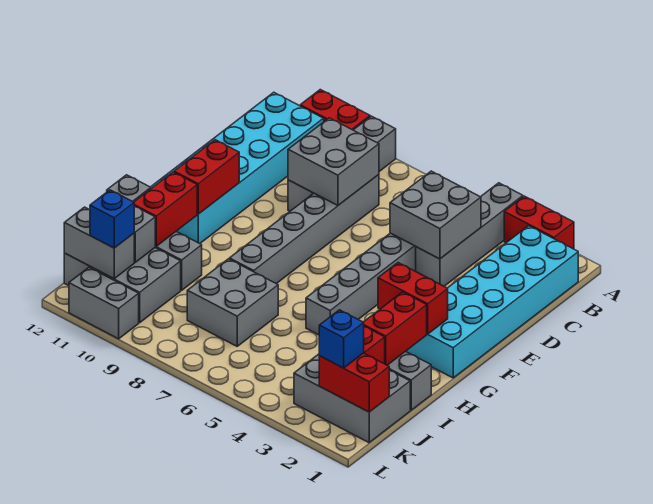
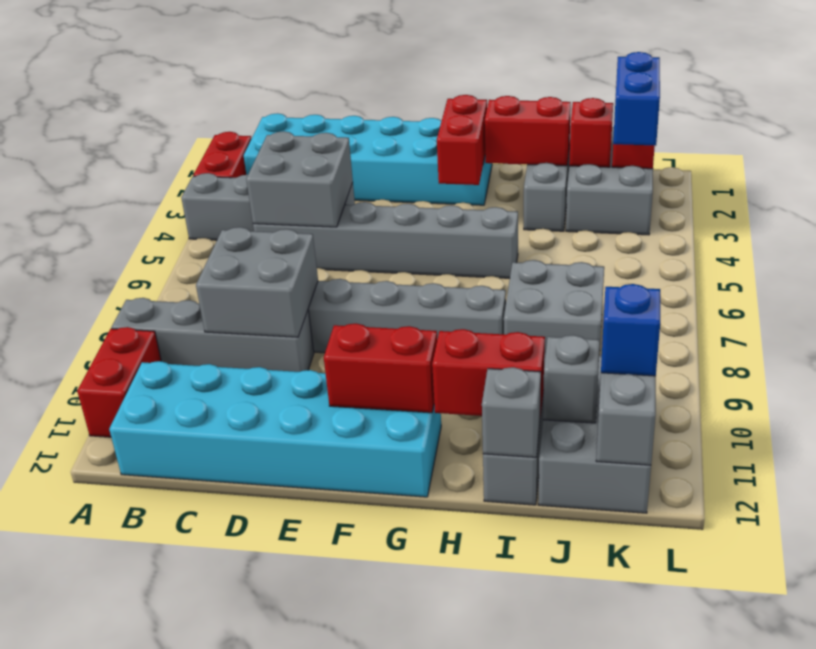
blue brick K2 level 3 -> blue brick K2:K3 level 3
grey brick L10:L11 level 1 -> none

